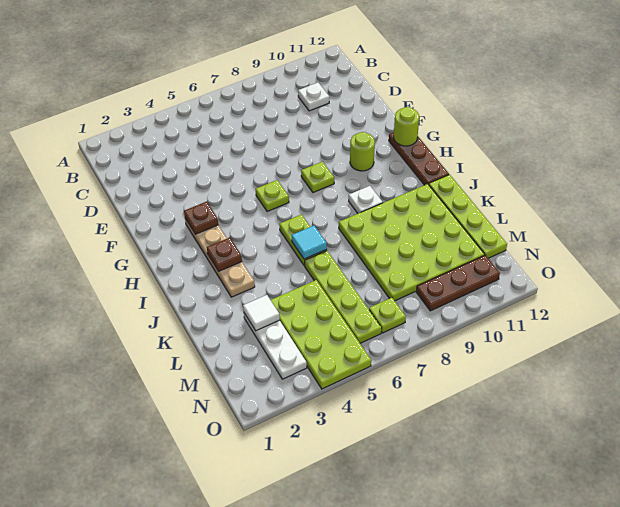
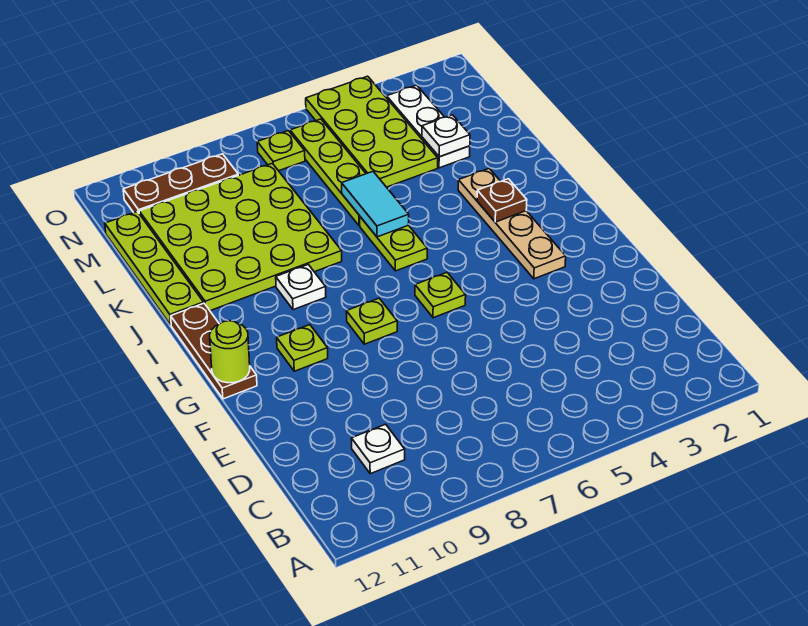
brown plate G3 level 2 -> none
lime round brick G10 level 1 -> lime plate G10 level 1
cyan tile J6 level 2 -> cyan tile J6:K6 level 2
white tile L3 level 2 -> white plate L3 level 2

